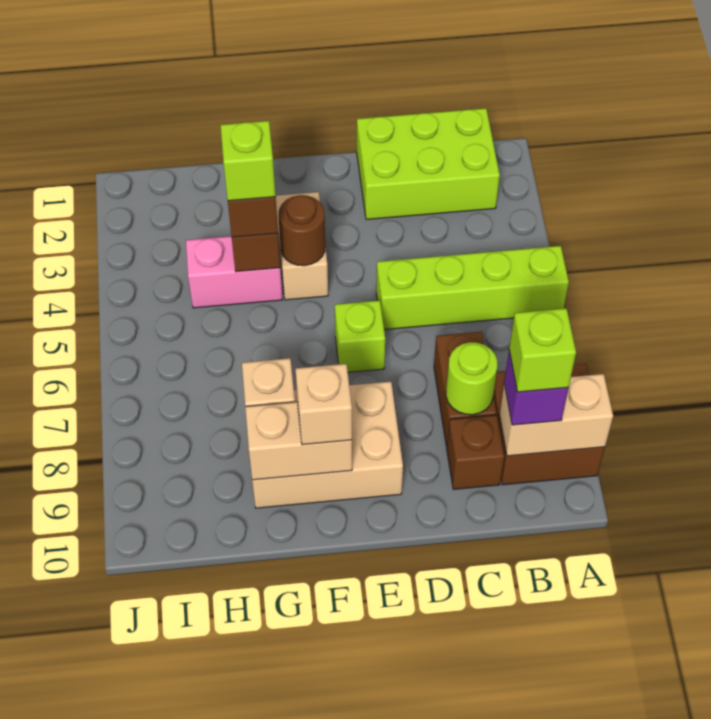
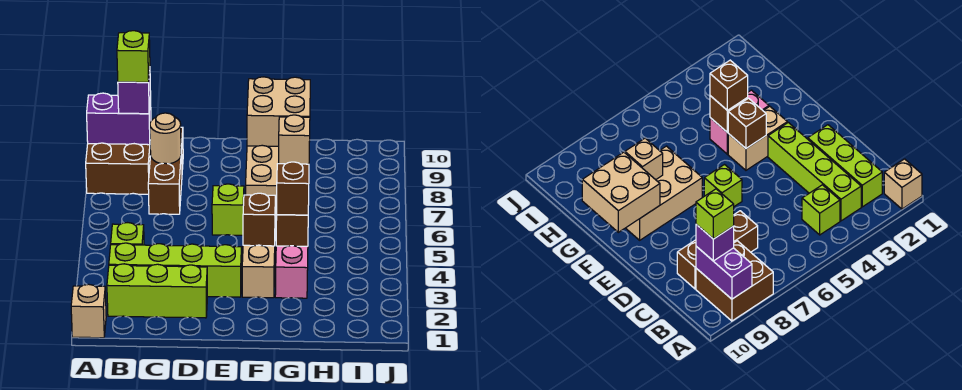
lime brick A5:D5 level 1 -> lime brick B3:E3 level 1
tan brick A9:B9 level 2 -> purple brick A9:B9 level 2
lime brick B1:D2 level 1 -> lime brick B2:D2 level 1
lime round brick C8 level 2 -> tan round brick C8 level 2
tan brick E8:G9 level 1 -> tan brick F7:G9 level 1
brown round brick F4 level 2 -> brown brick F4 level 2
tan brick F9:G9 level 2 -> tan brick F9:G10 level 2
tan brick F9 level 3 -> tan brick A1 level 1
pink brick G4:H4 level 1 -> pink brick G3:G4 level 1
lime brick G4 level 4 -> lime brick B4 level 1

